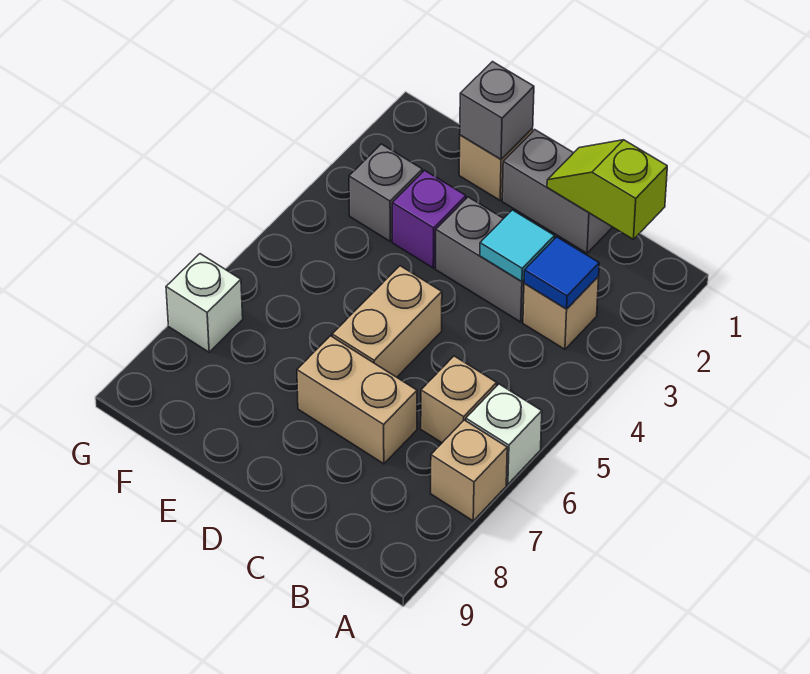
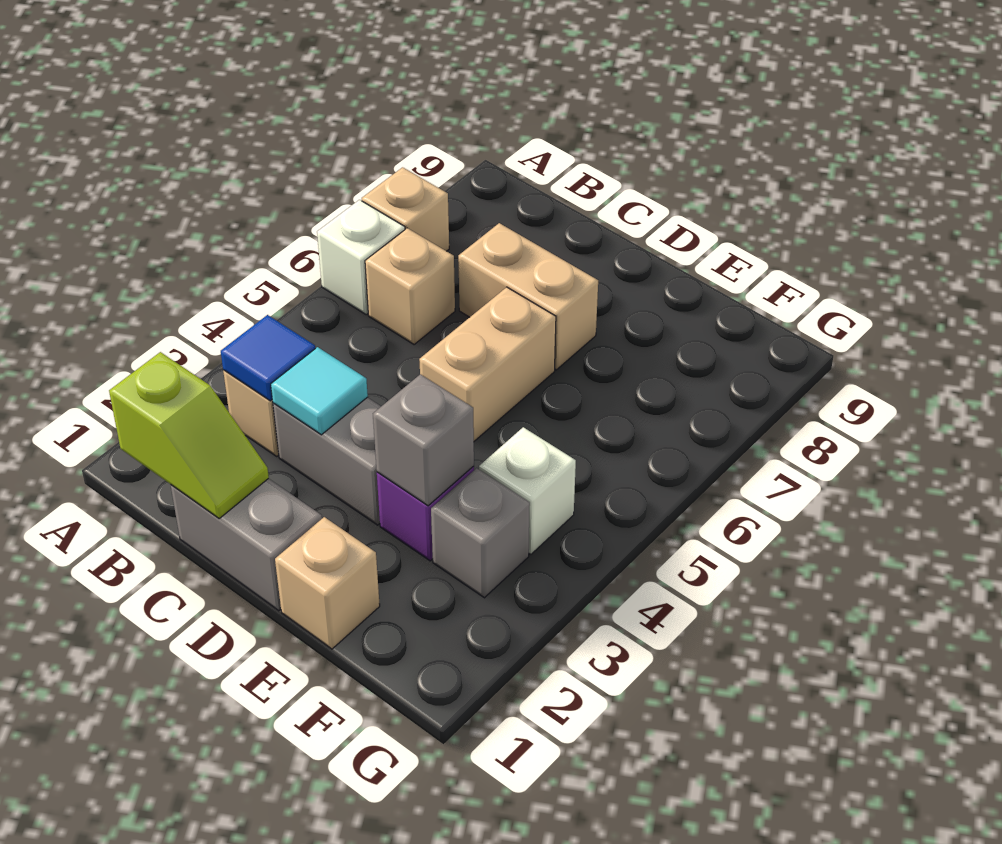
grey brick E1 level 2 -> grey brick E3 level 2
white brick G7 level 1 -> white brick F4 level 1

